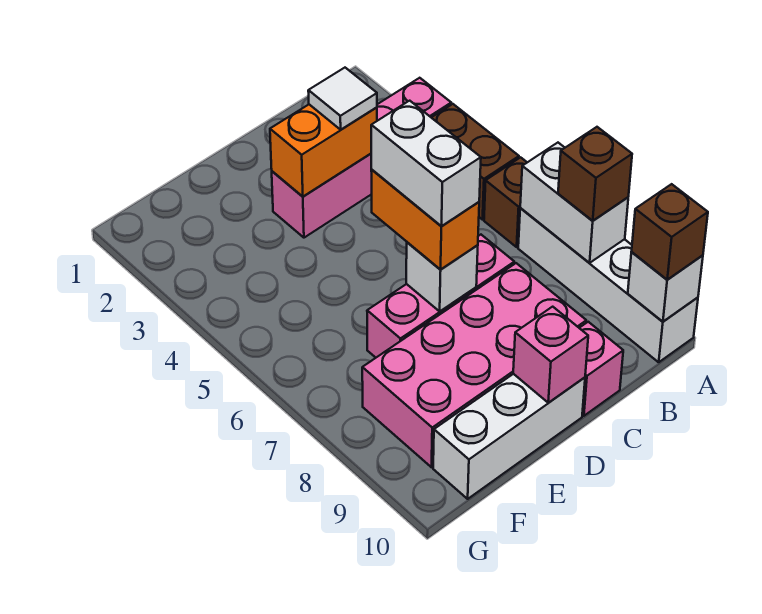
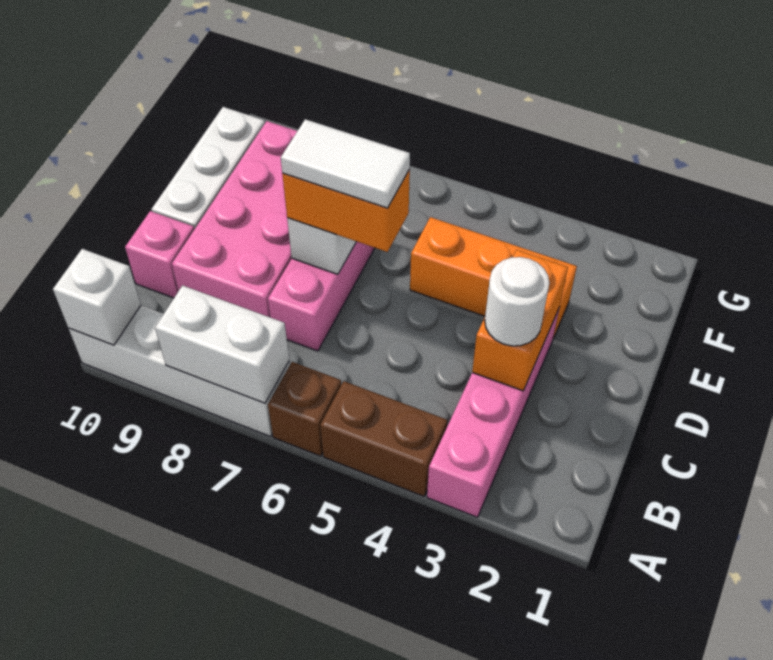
brown brick A8 level 3 -> none
brown brick A10 level 3 -> none
white tile C3 level 3 -> white round brick C3 level 3
white brick D6:D7 level 4 -> white tile D6:D7 level 4
pink brick D10 level 2 -> none
none -> orange brick E3:E5 level 1

